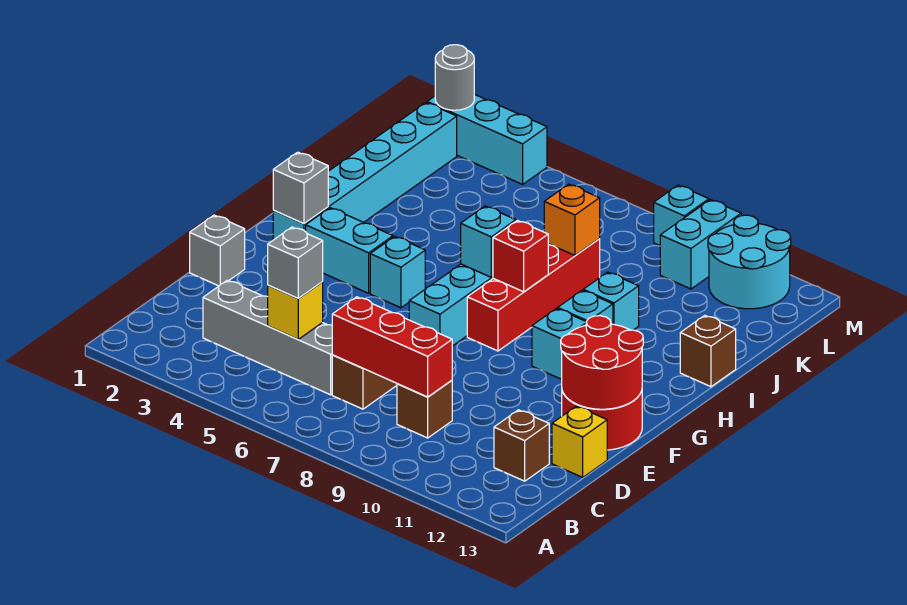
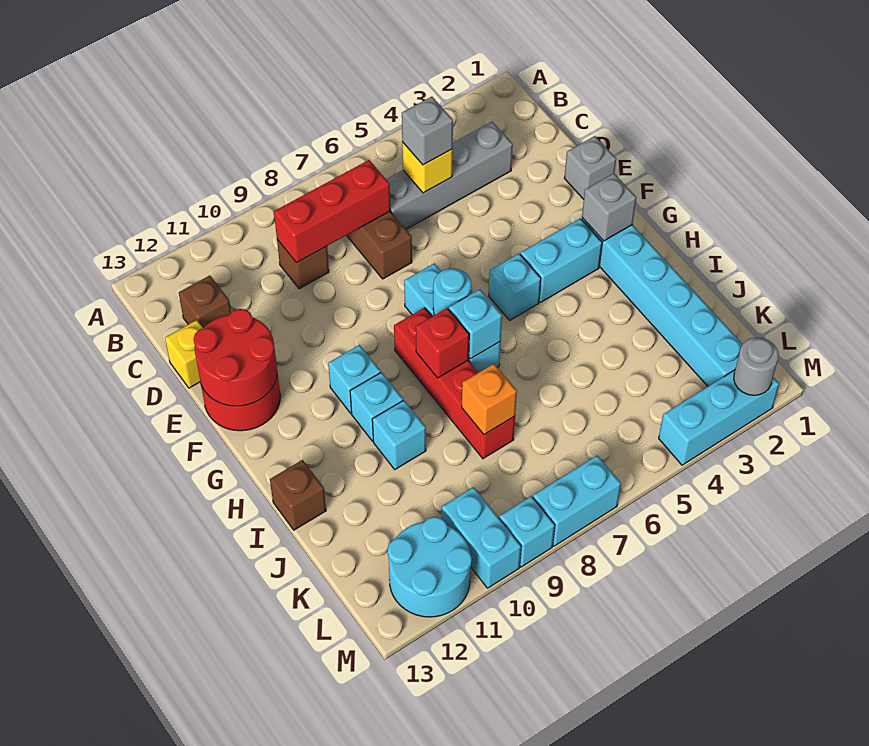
none -> cyan round brick G7 level 2
none -> cyan brick M7:M8 level 1

